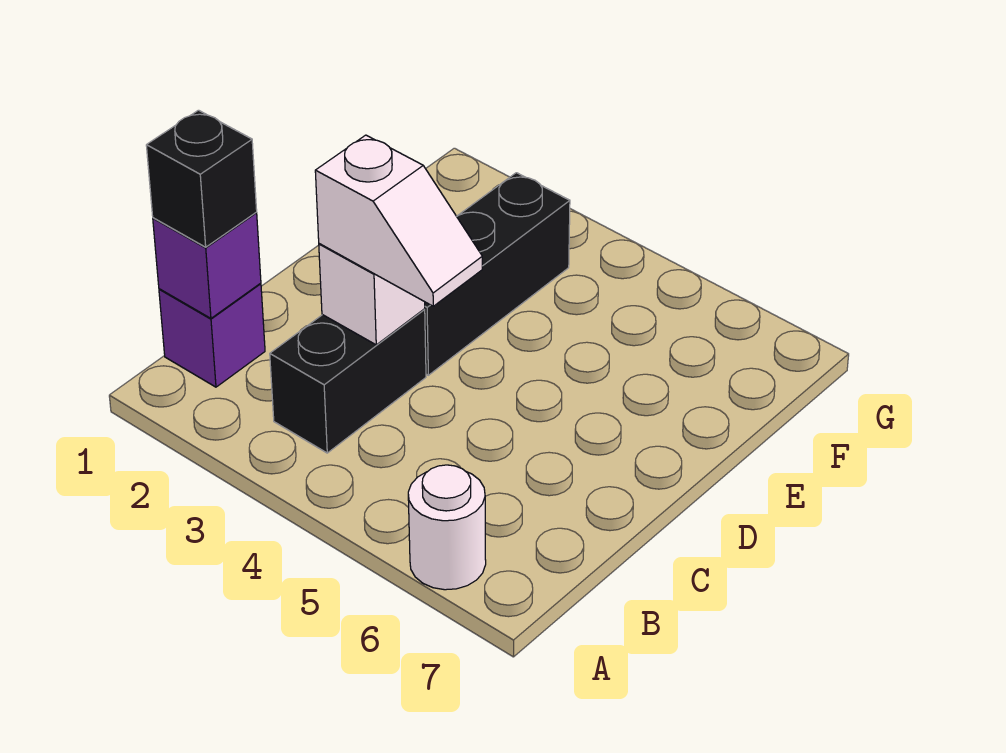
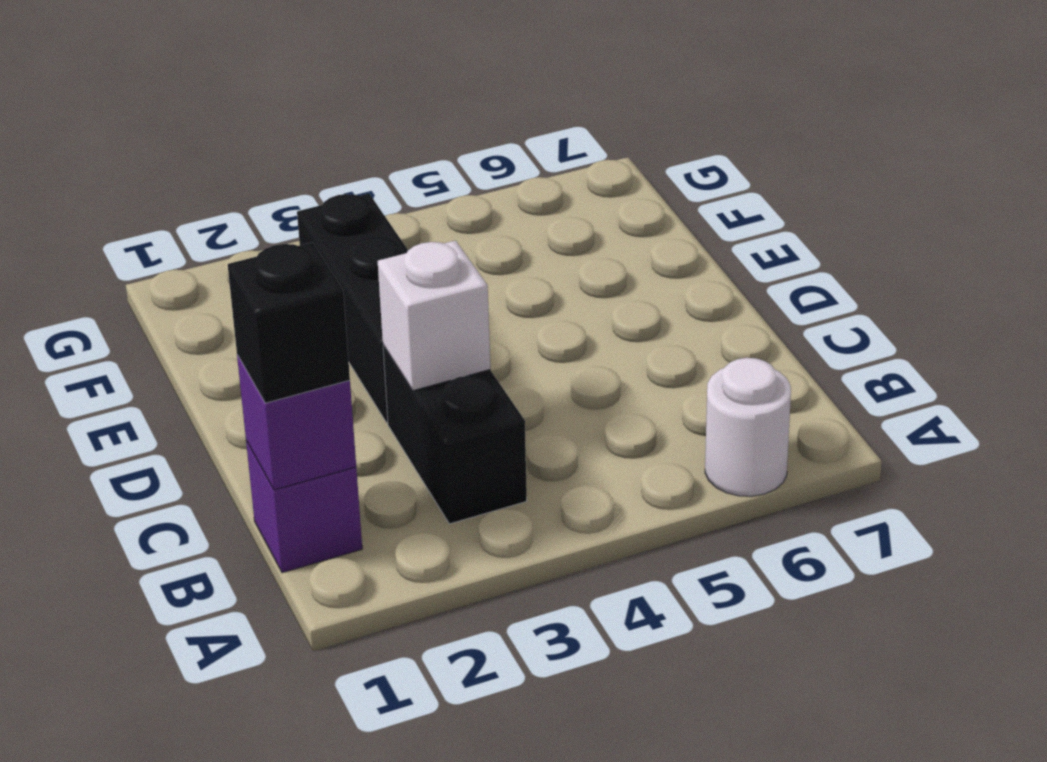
white slope C3:C4 level 3 top 3 -> none

